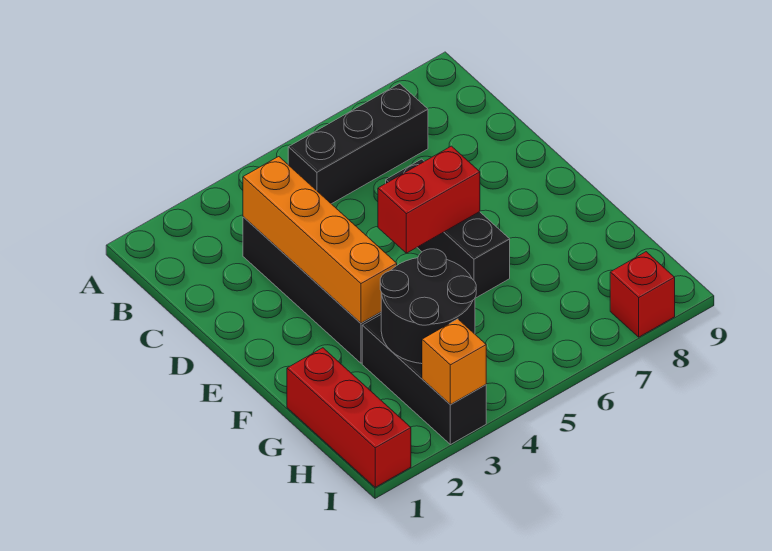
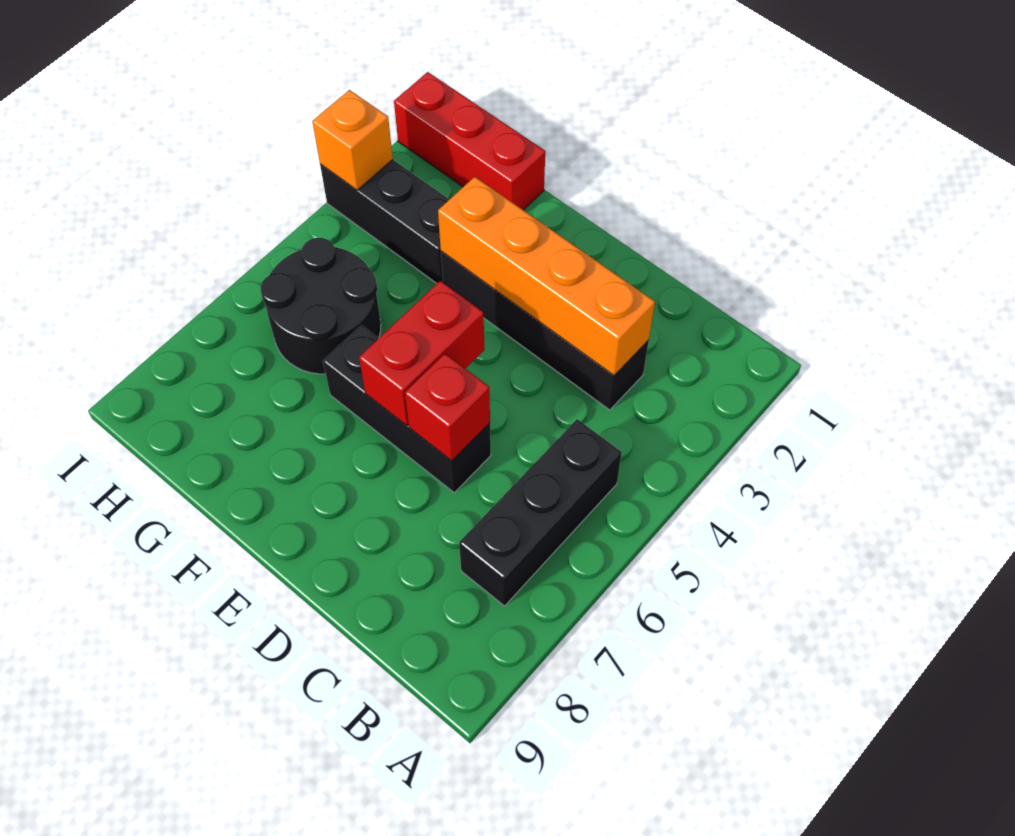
black round brick G3:H4 level 2 -> black round brick G5:H6 level 1
red brick I8 level 1 -> red brick D6 level 2

